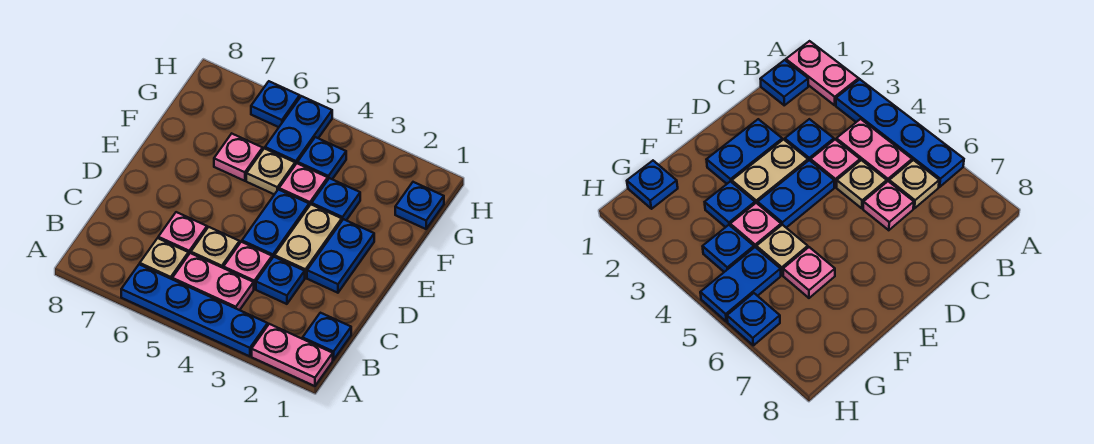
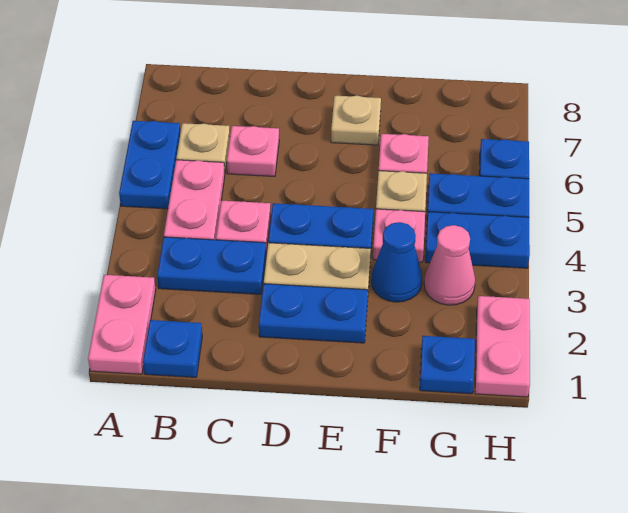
blue plate A3:A6 level 1 -> blue plate A5:A6 level 1
blue plate C3 level 1 -> blue plate B3:C3 level 1
tan plate C5 level 1 -> tan plate E7 level 1
blue plate F3 level 1 -> blue cone F3 level 1
none -> pink cone G3 level 1
blue plate G4 level 1 -> blue plate G4:H4 level 1
none -> pink plate H1:H2 level 1

